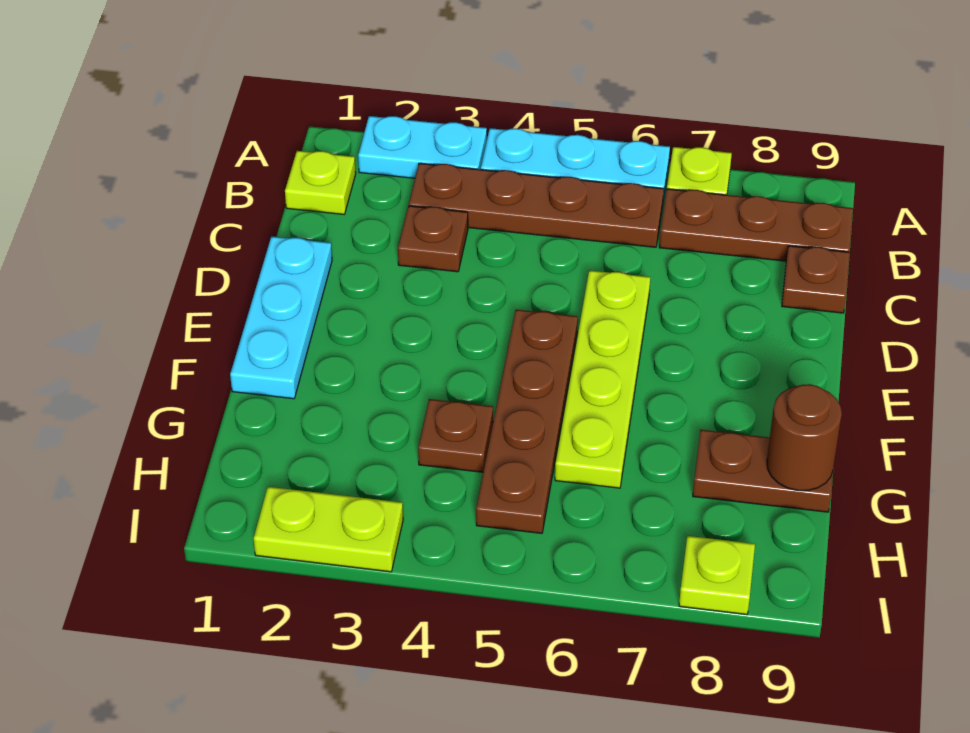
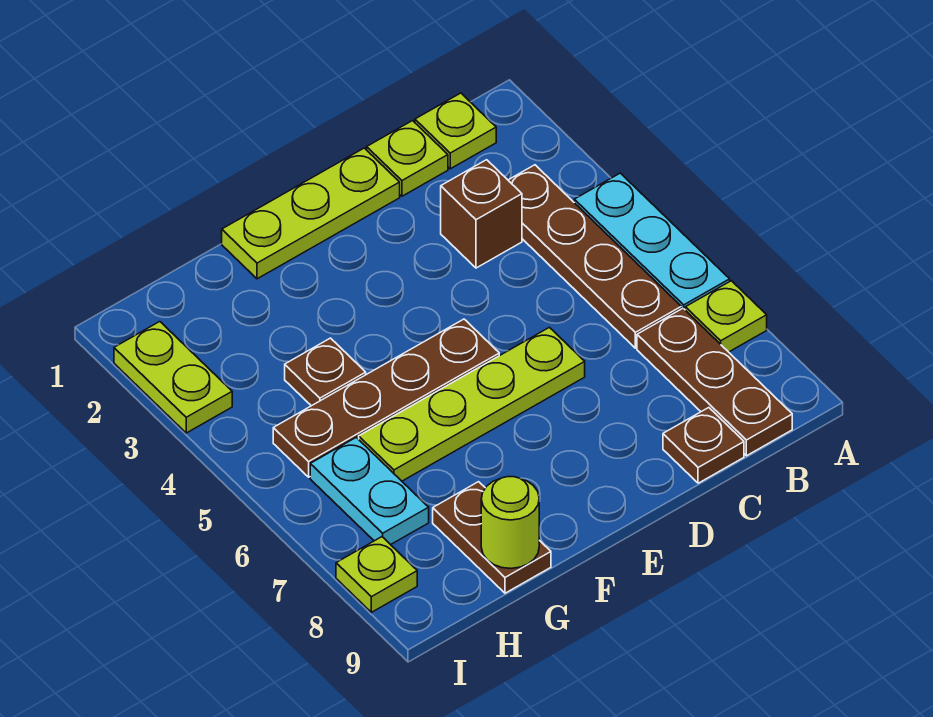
cyan plate A2:A3 level 1 -> cyan plate H6:H7 level 1
none -> lime plate C1 level 1
brown plate C3 level 1 -> brown brick C3 level 1
cyan plate D1:F1 level 1 -> lime plate D1:F1 level 1
brown round brick G9 level 2 -> lime round brick G9 level 2

